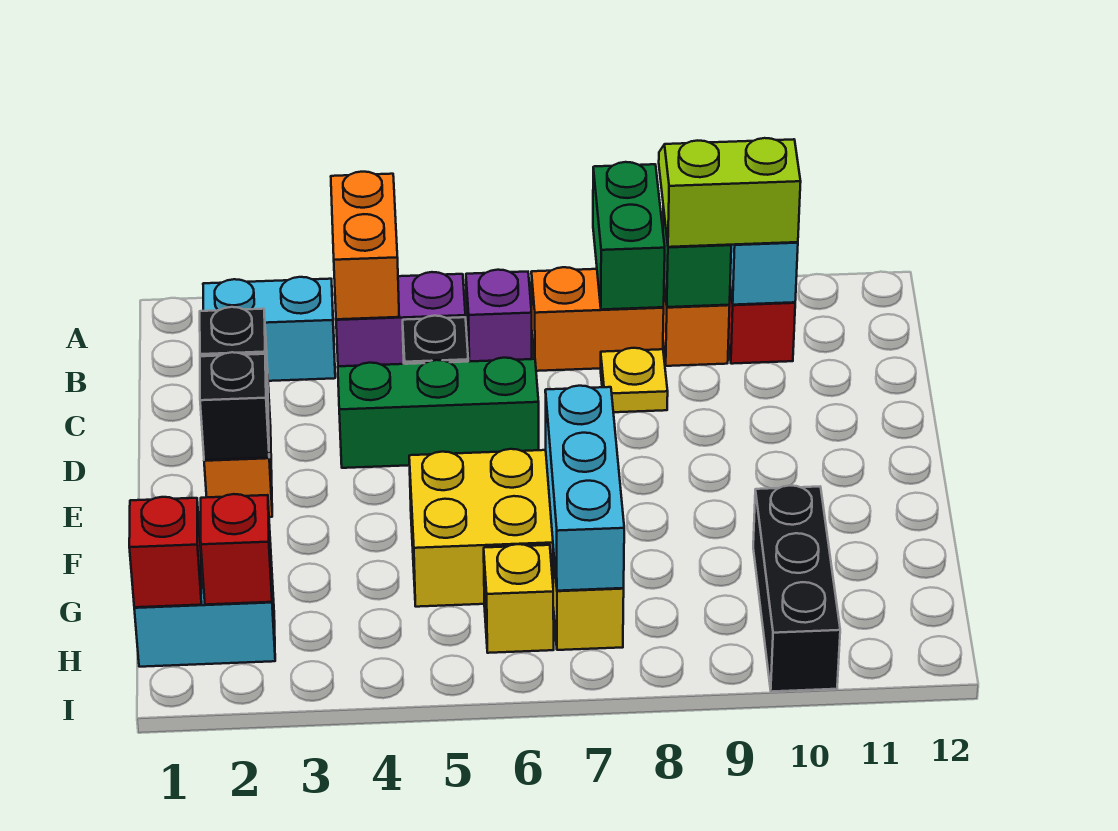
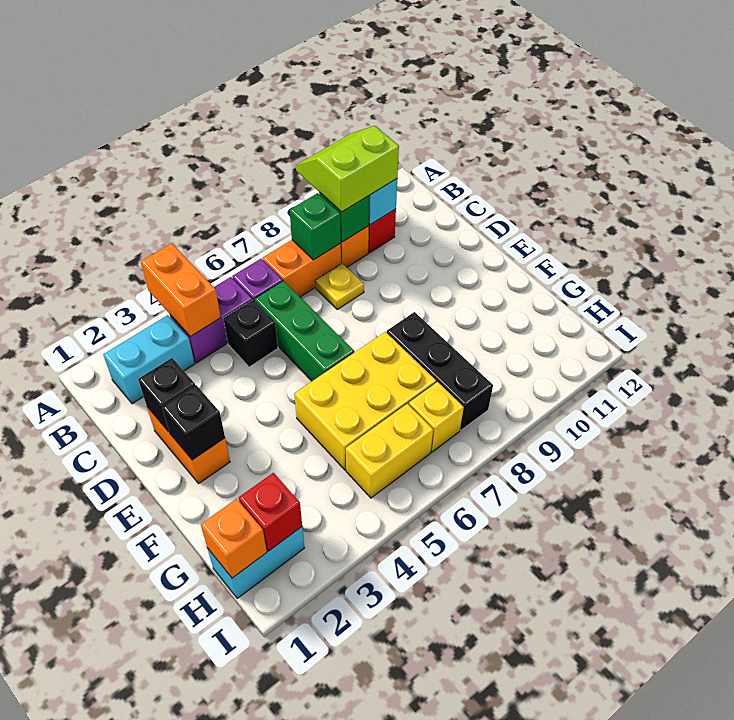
green brick A8:B8 level 2 -> green brick B8 level 2
green brick D4:D6 level 1 -> green brick C6:E6 level 1
cyan brick F7:H7 level 2 -> none
black brick G10:I10 level 1 -> black brick F8:H8 level 1
red brick H1 level 2 -> orange brick H1 level 2
yellow brick H6 level 1 -> yellow brick H5:H6 level 1

